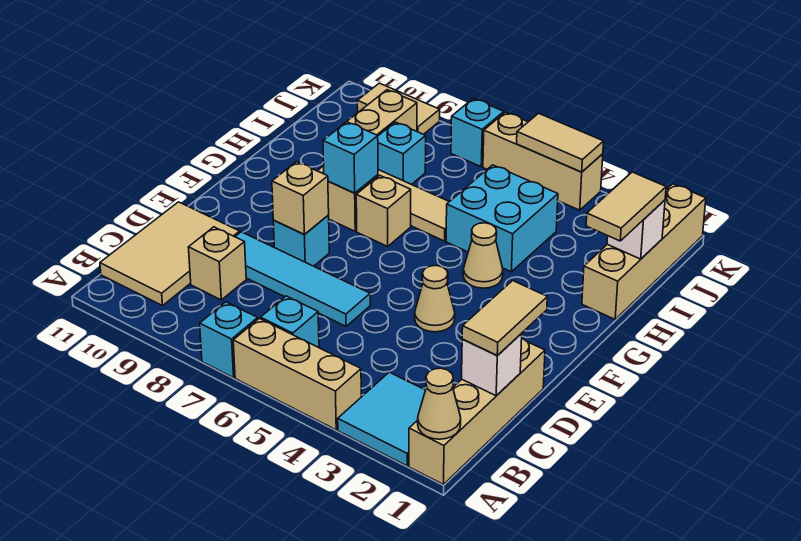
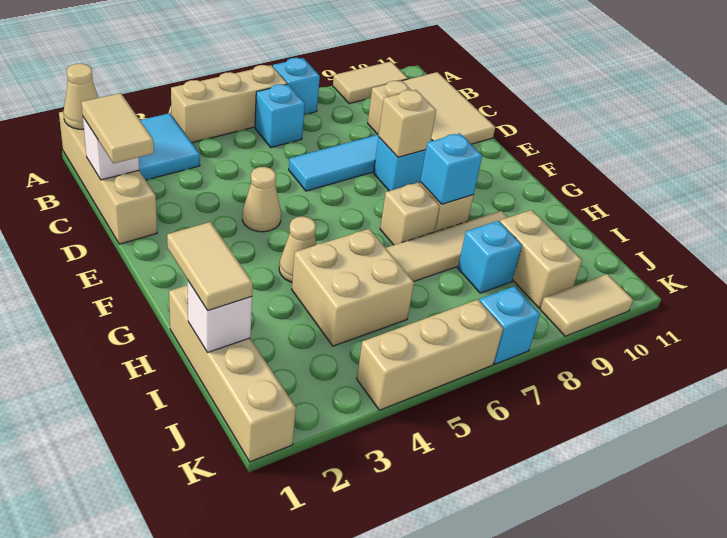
cyan brick H4:I5 level 1 -> tan brick H4:I5 level 1
tan tile K4:K5 level 2 -> tan tile A9:A10 level 1

